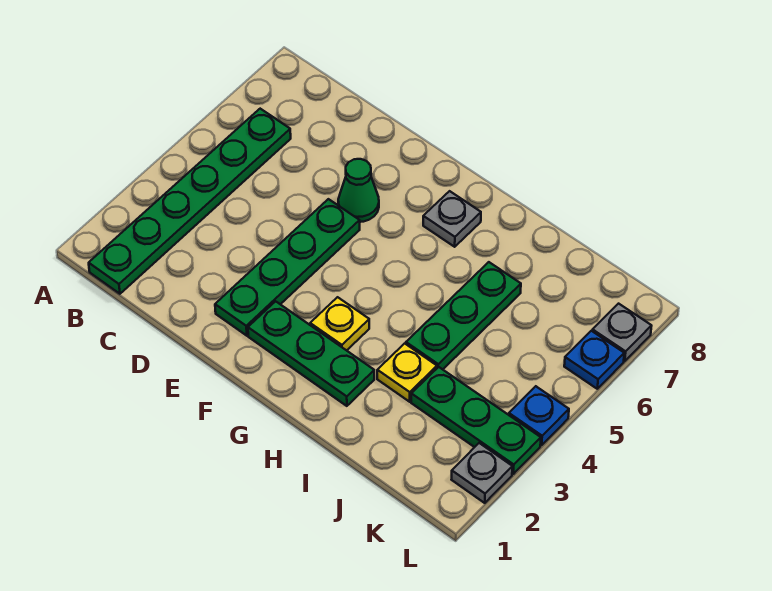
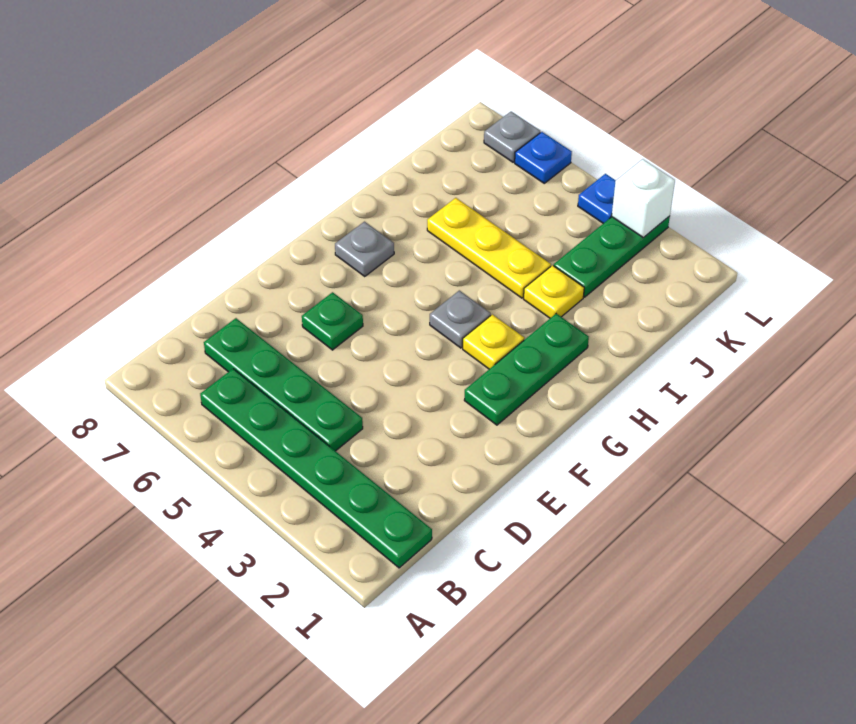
green plate E2:E5 level 1 -> green plate C4:C7 level 1
green cone E6 level 1 -> green plate E6 level 1
green plate I4:I6 level 1 -> yellow plate I4:I6 level 1
grey plate L2 level 1 -> grey plate G4 level 1
none -> white brick L3 level 2

